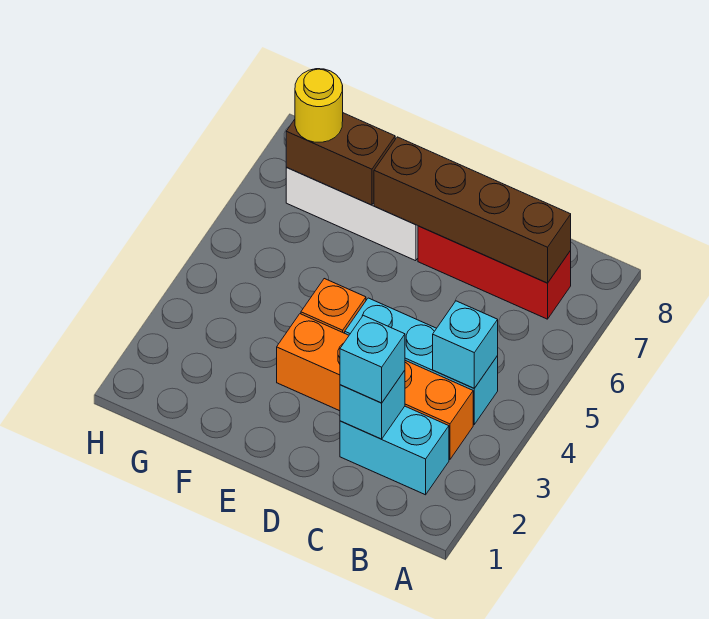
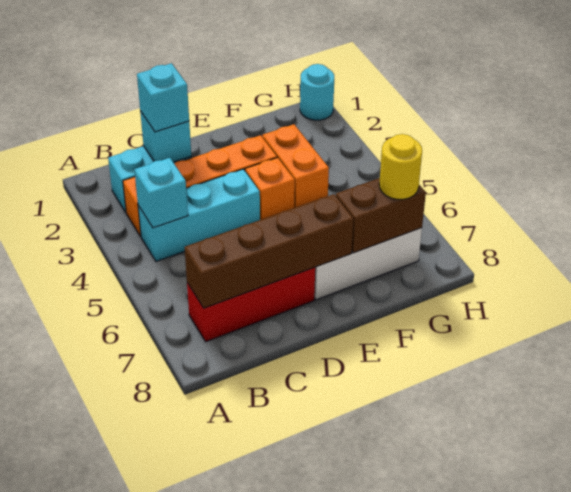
none -> orange brick F3:F4 level 1
none -> cyan round brick H1 level 1

